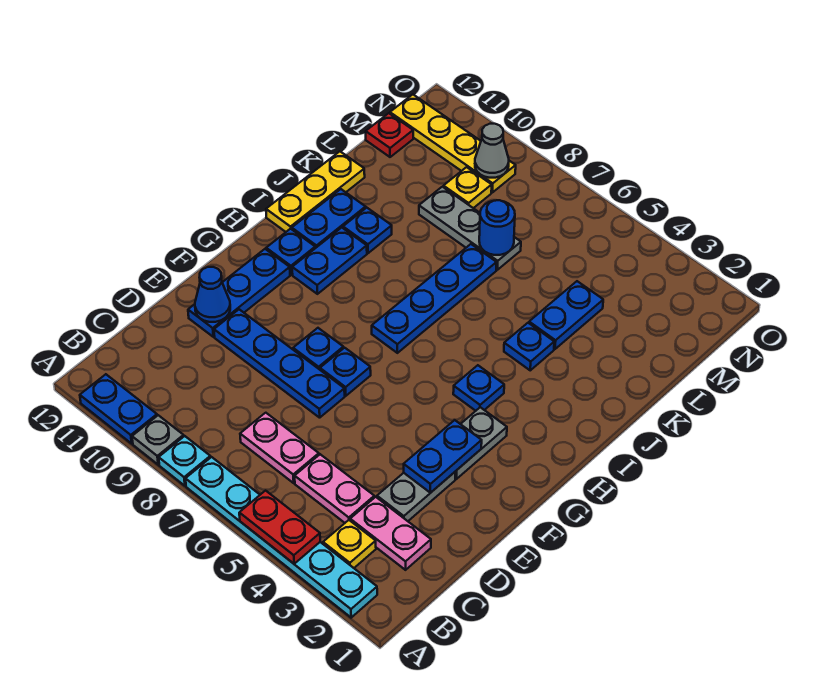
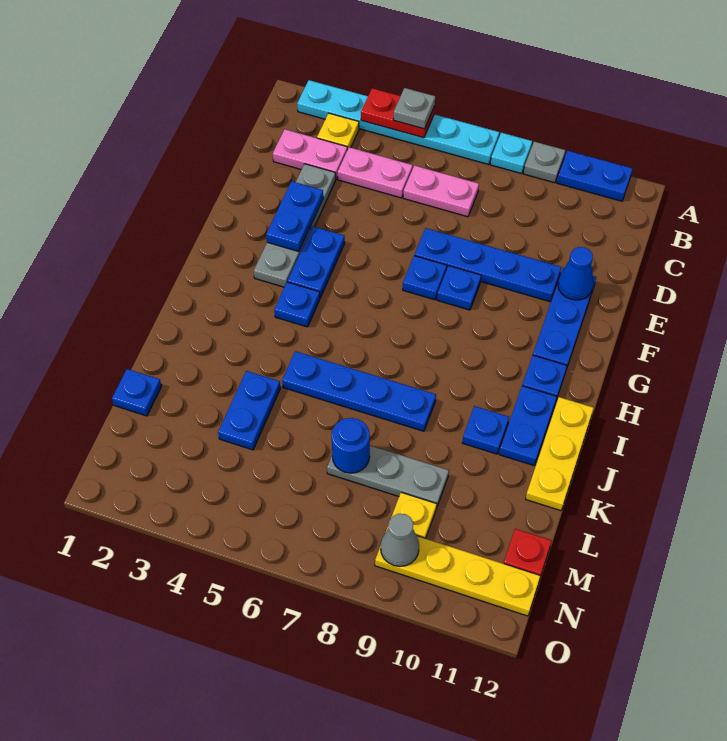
none -> grey plate A5 level 3
blue plate H7:K7 level 1 -> blue plate J5:J8 level 1
blue plate H10:I10 level 1 -> blue plate F4:G4 level 1
blue plate J4 level 1 -> blue plate L1 level 1

